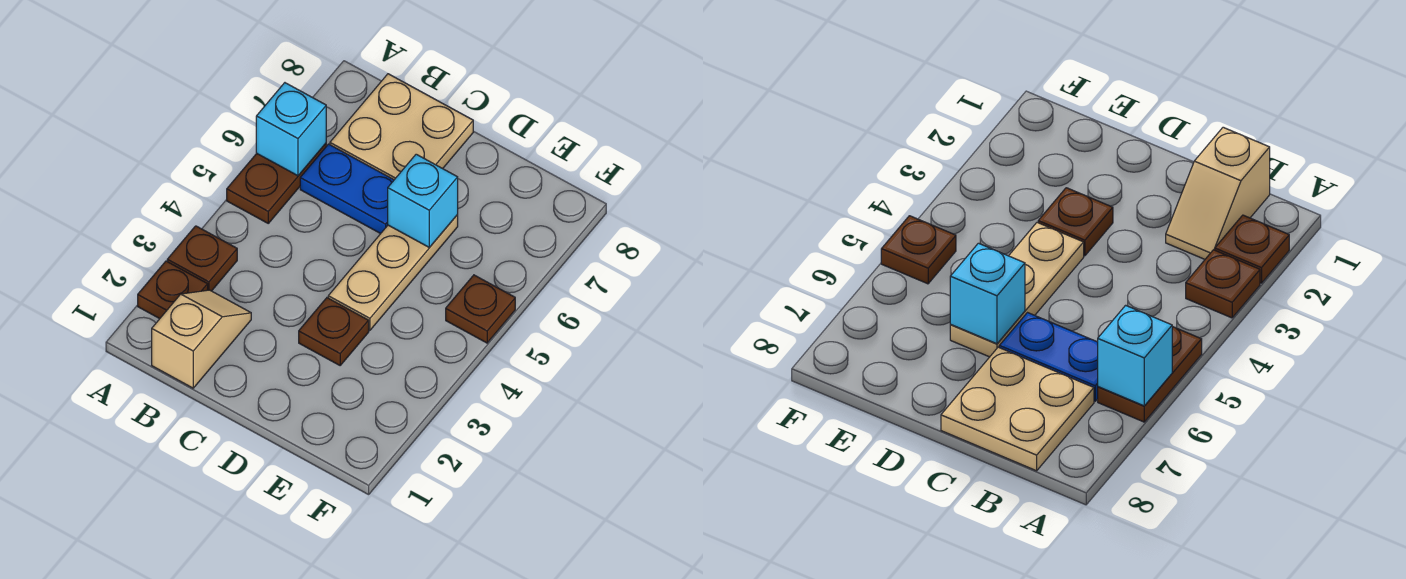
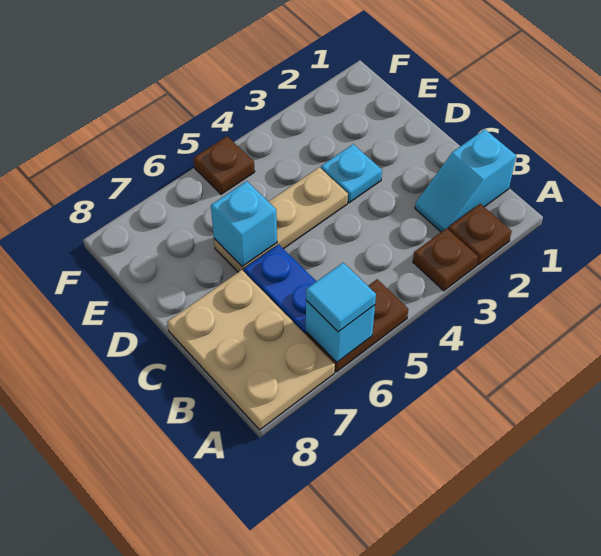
none -> cyan tile A6 level 3
tan slope B1:B2 level 1 top 1 -> cyan slope B1:B2 level 1 top 1
tan plate B7:C8 level 1 -> tan plate A7:C8 level 1
brown plate D3 level 1 -> cyan plate D3 level 1

